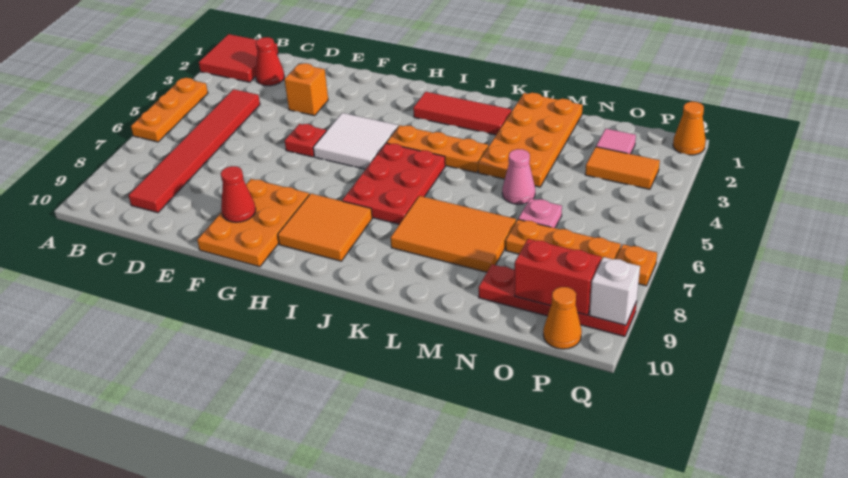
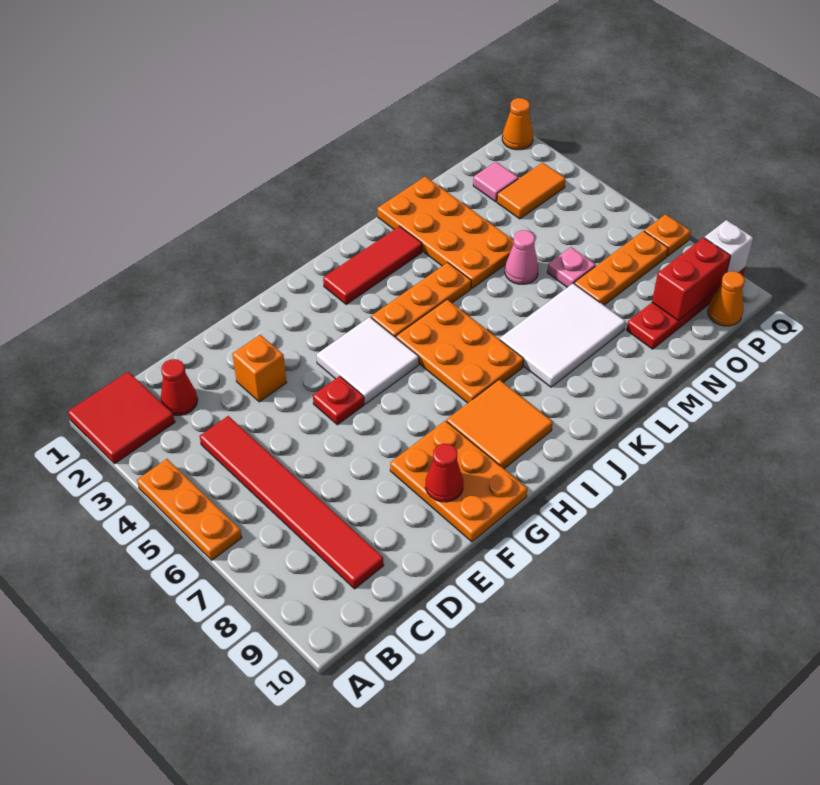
red plate I5:J7 level 1 -> orange plate I5:J7 level 1
orange tile K7:M8 level 1 -> white tile K7:M8 level 1

